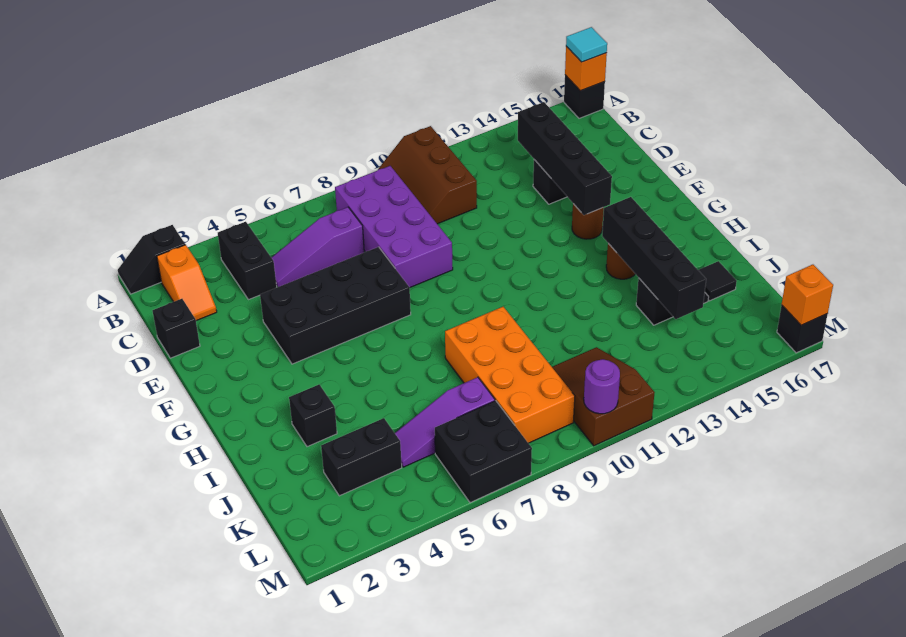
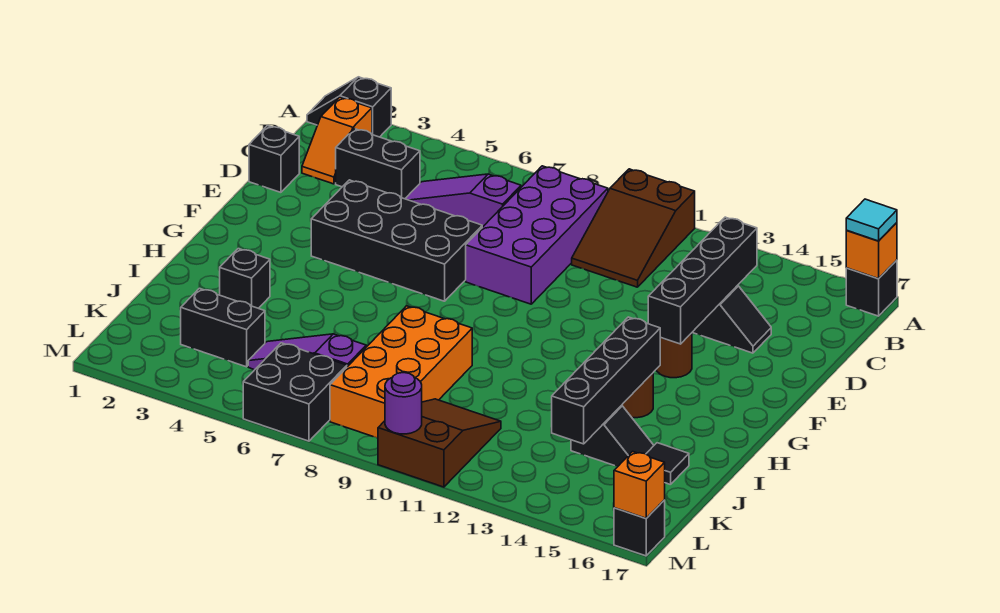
brown slope A10:C11 level 1 top 11 -> brown slope A10:C11 level 1 top A
black brick B4:C4 level 1 -> black brick C3:C4 level 1

